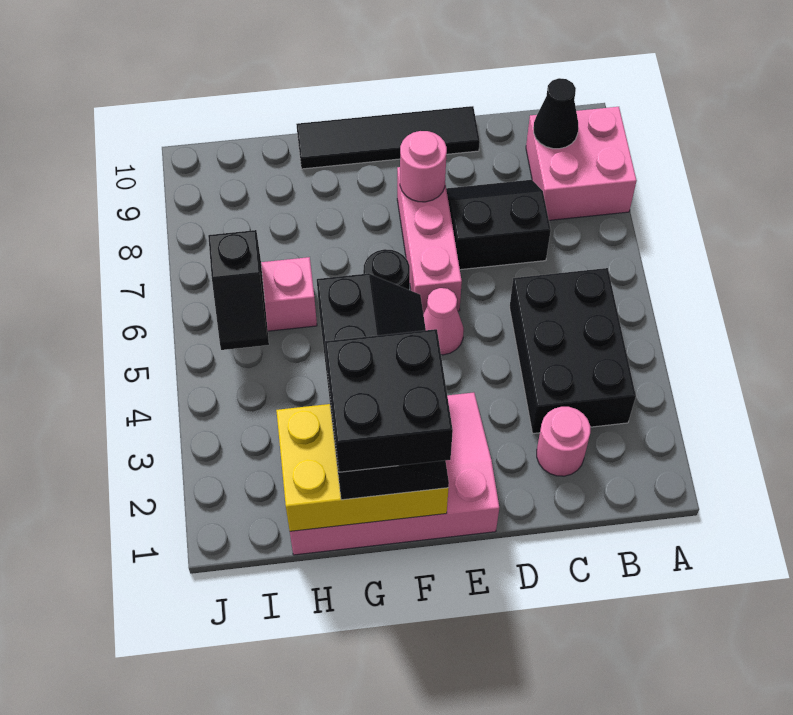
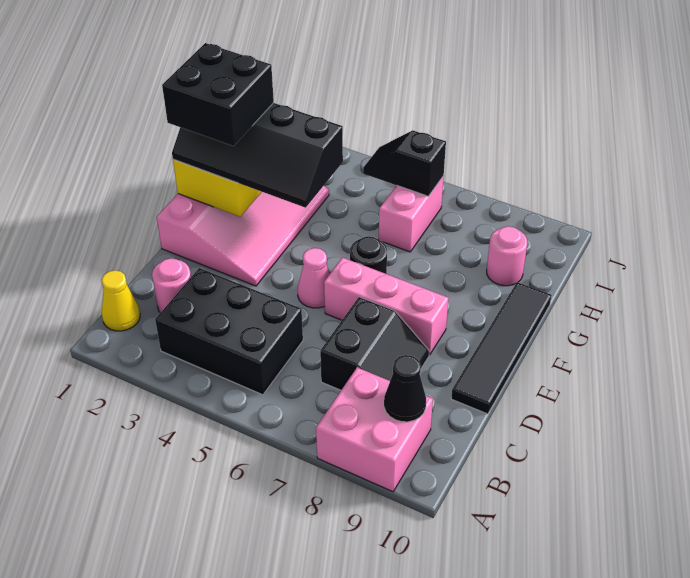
none -> yellow cone B1 level 1
pink round brick E8 level 2 -> pink round brick H9 level 1

